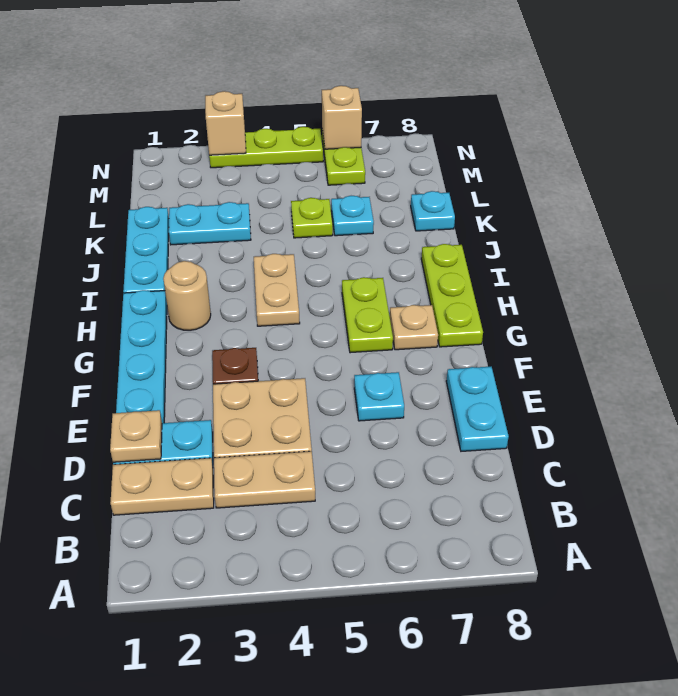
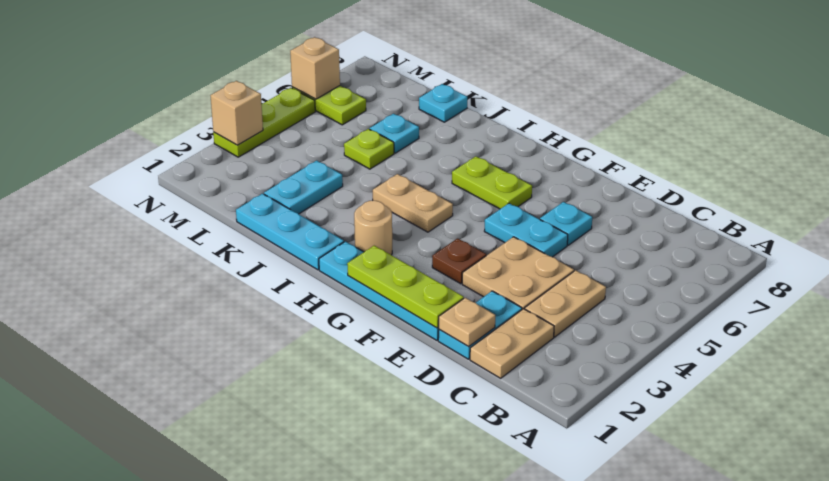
cyan plate D8:E8 level 1 -> cyan plate E5:F5 level 1
tan plate G7 level 1 -> none
lime plate G8:I8 level 1 -> lime plate E1:G1 level 2

